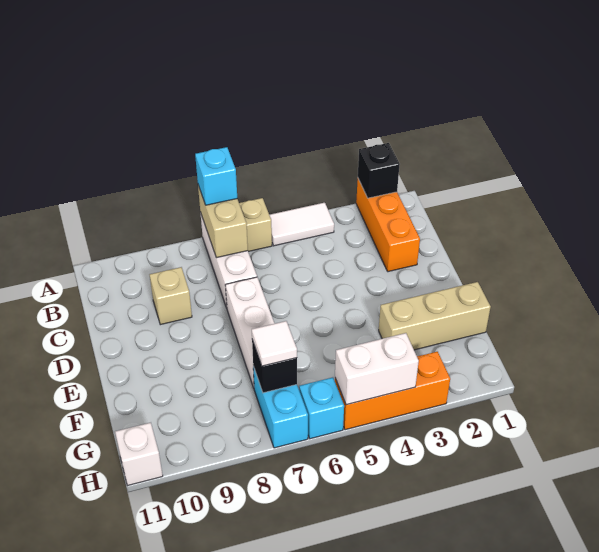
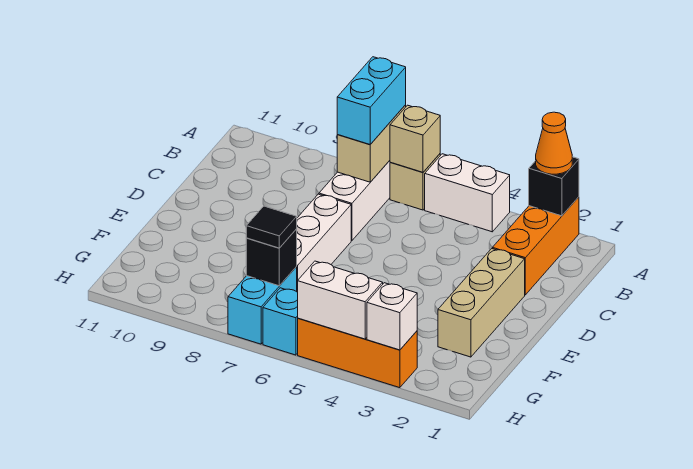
none -> orange cone A2 level 3
white tile A4:A5 level 1 -> white brick A4:A5 level 1
cyan brick A7 level 3 -> cyan brick A7:B7 level 3
tan brick C9 level 1 -> tan brick A6 level 2
tan brick F1:F3 level 1 -> tan brick D2:F2 level 1
white tile G7 level 3 -> black tile G7 level 3
white brick H11 level 1 -> white brick H3 level 2

